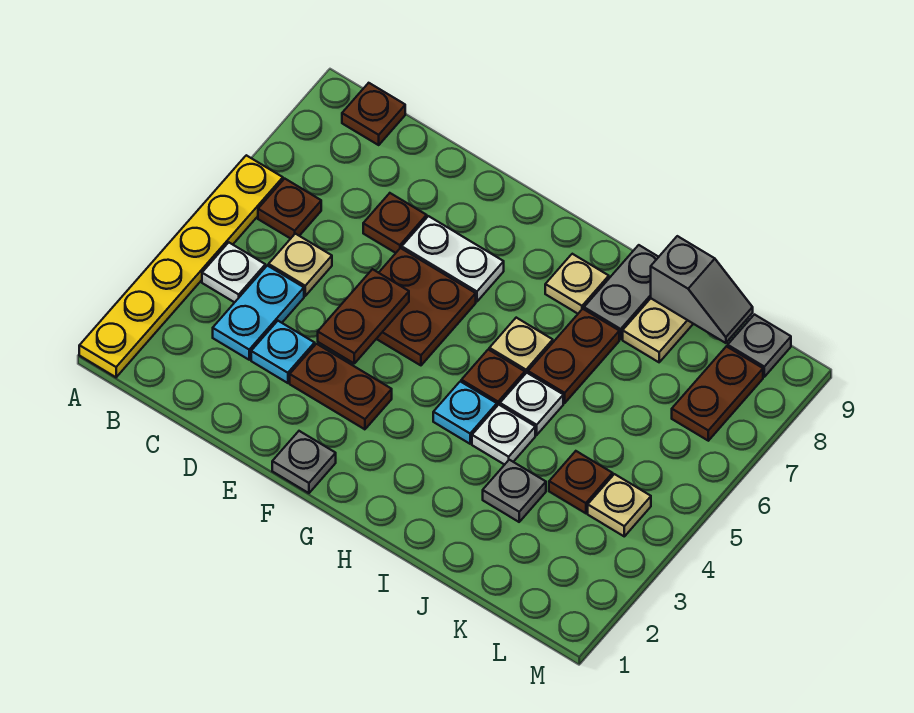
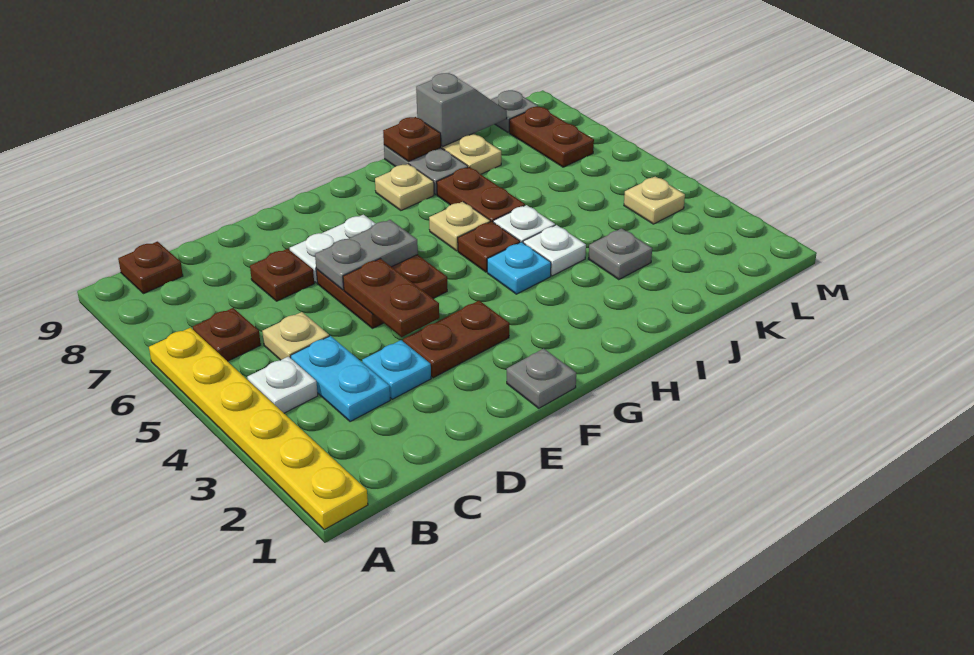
none -> grey plate E6:F6 level 2
brown plate K4 level 1 -> brown plate I9 level 2

